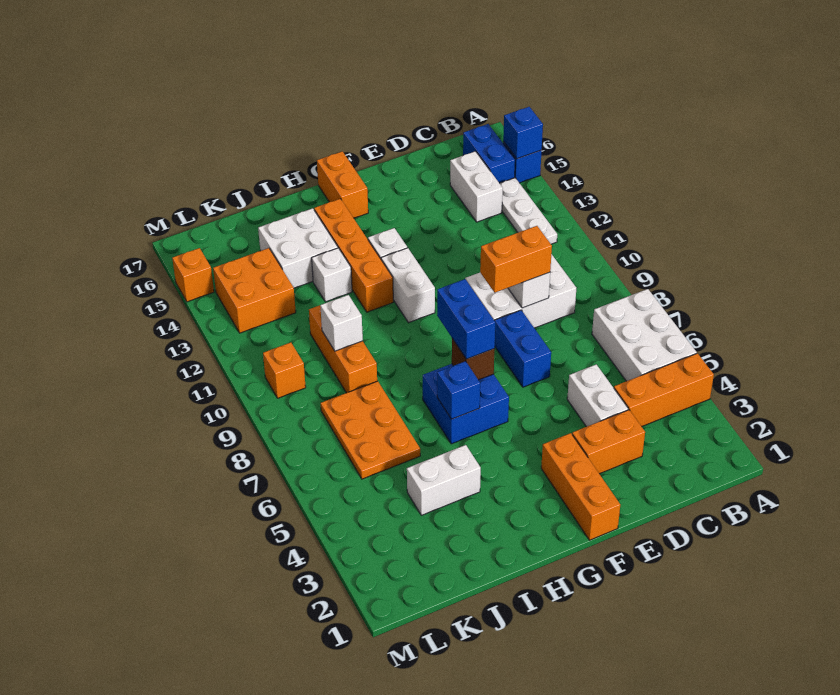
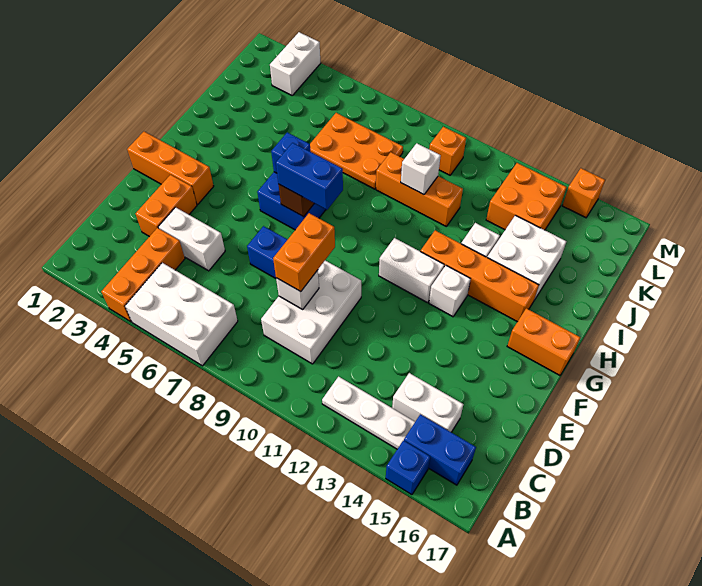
blue brick A15 level 2 -> none
white brick I4:J4 level 1 -> white brick L3:M3 level 1

